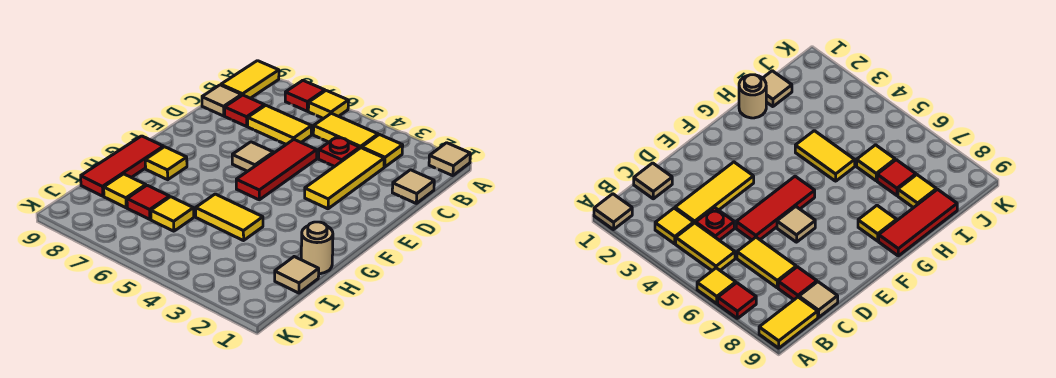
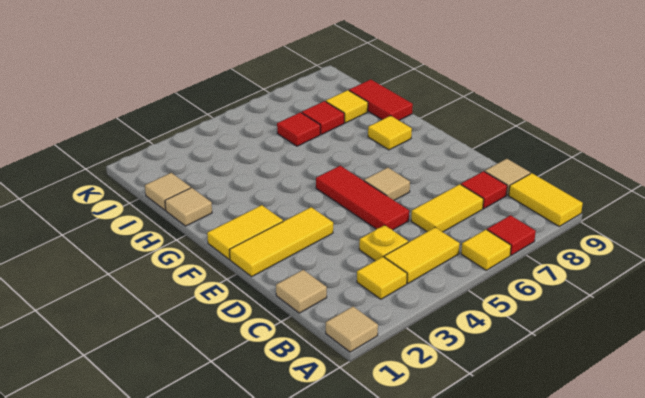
yellow tile C3:E3 level 1 -> yellow tile E1:E3 level 1
red plate C4 level 1 -> yellow plate C4 level 1
red tile G9:I9 level 1 -> red tile H9:I9 level 1
tan round brick H1 level 1 -> tan tile H1 level 1
yellow tile H4:H5 level 1 -> yellow tile F1:F2 level 1
yellow tile I6 level 1 -> red tile I6 level 1

